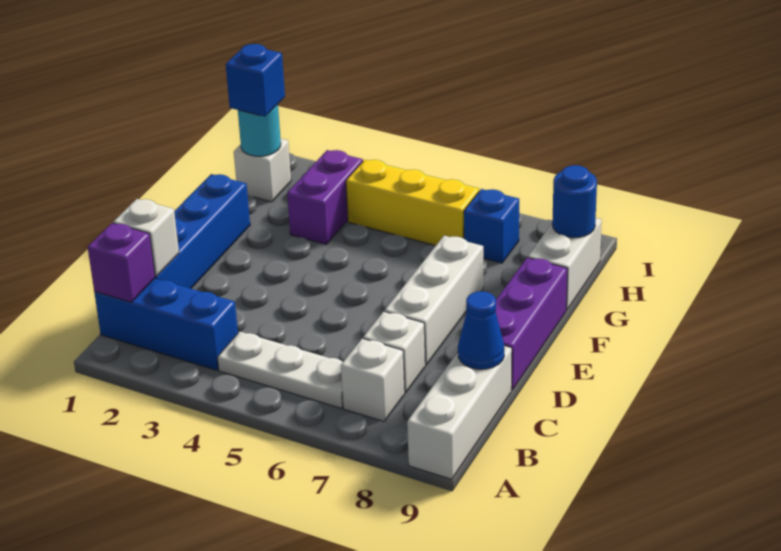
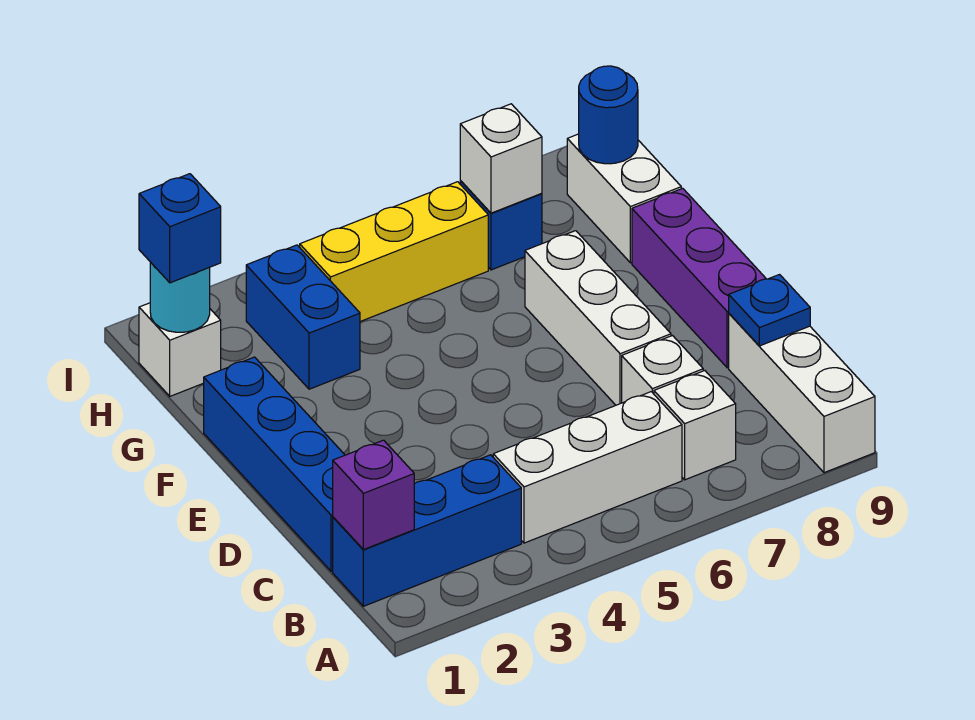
white plate B4:B6 level 1 -> white brick B4:B6 level 1
white brick C1 level 2 -> white brick H7 level 2
blue cone C9 level 2 -> blue plate C9 level 2
purple brick G3:H3 level 1 -> blue brick G3:H3 level 1

